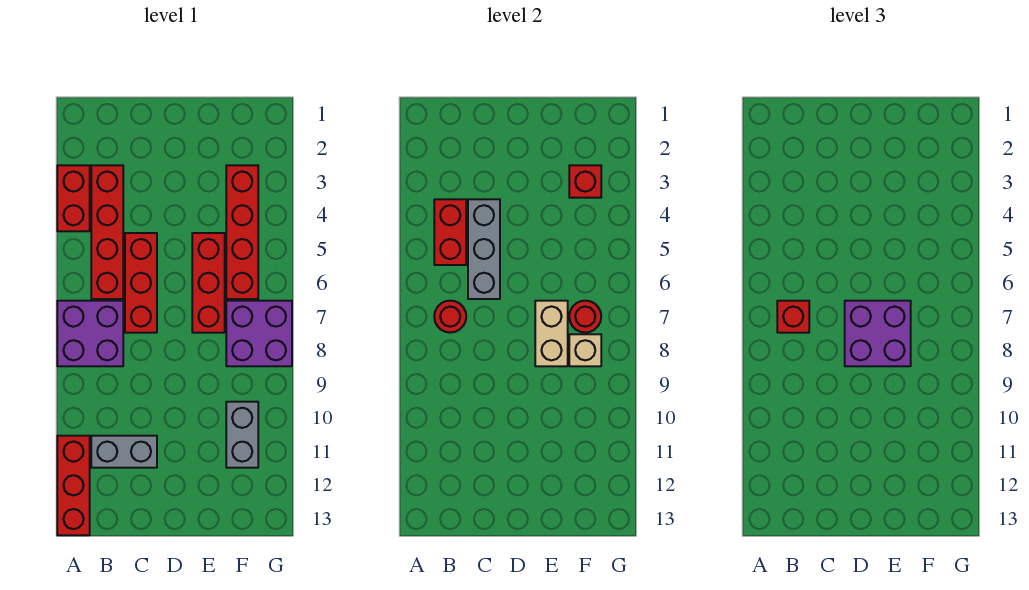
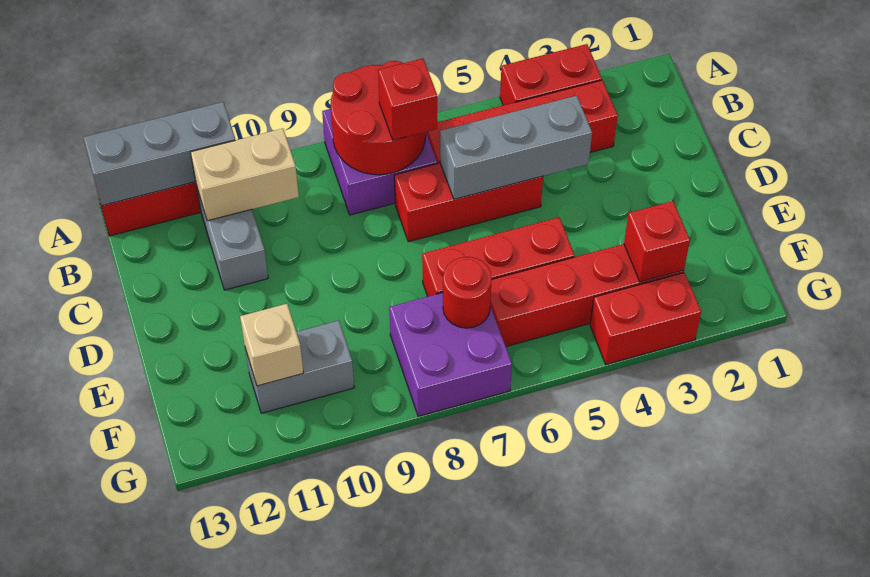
none -> grey brick A11:A13 level 2
red brick B4:B5 level 2 -> red brick G3:G4 level 1
red round brick B7 level 2 -> red round brick A7:B8 level 2
purple brick D7:E8 level 3 -> none
tan brick E7:E8 level 2 -> tan brick B10:B11 level 2
tan brick F8 level 2 -> tan brick F11 level 2

